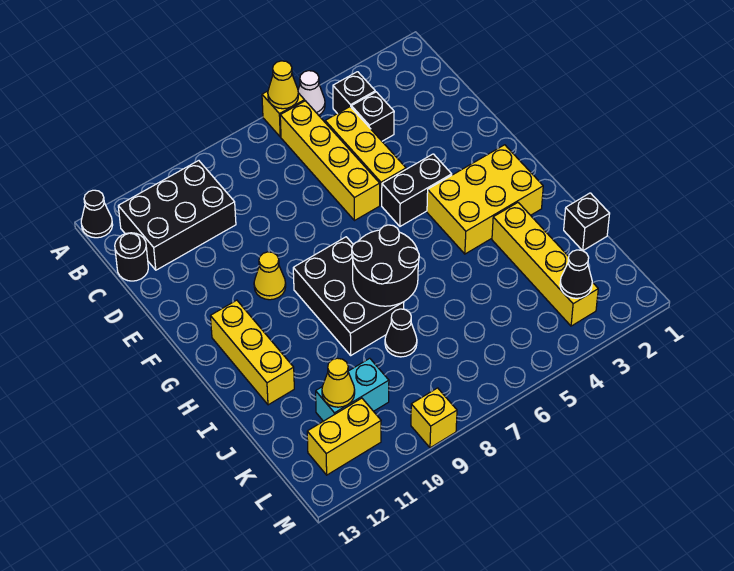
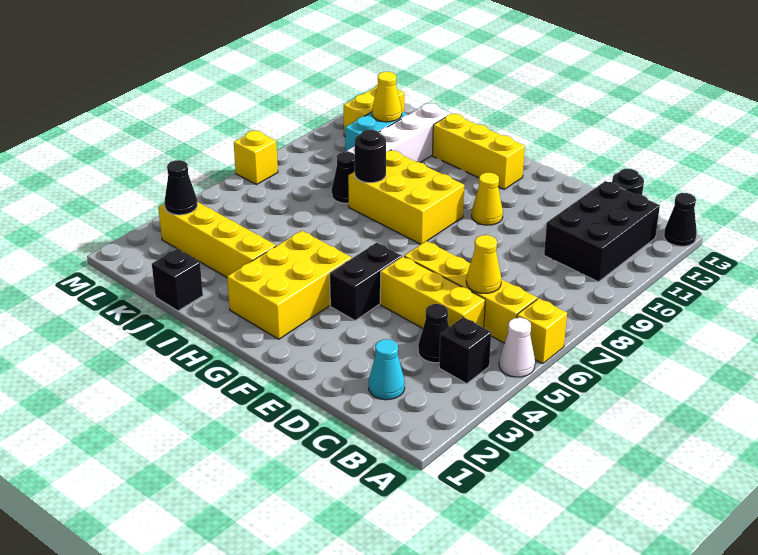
yellow cone A6 level 2 -> yellow cone C6 level 2
none -> cyan cone C2 level 1
black brick C4 level 1 -> black cone C4 level 1
black brick G8:I9 level 1 -> yellow brick G8:I9 level 1
black round brick H7:I8 level 2 -> black round brick I8 level 2
none -> white brick J9:J12 level 1
yellow brick M9 level 1 -> yellow brick M7 level 1

